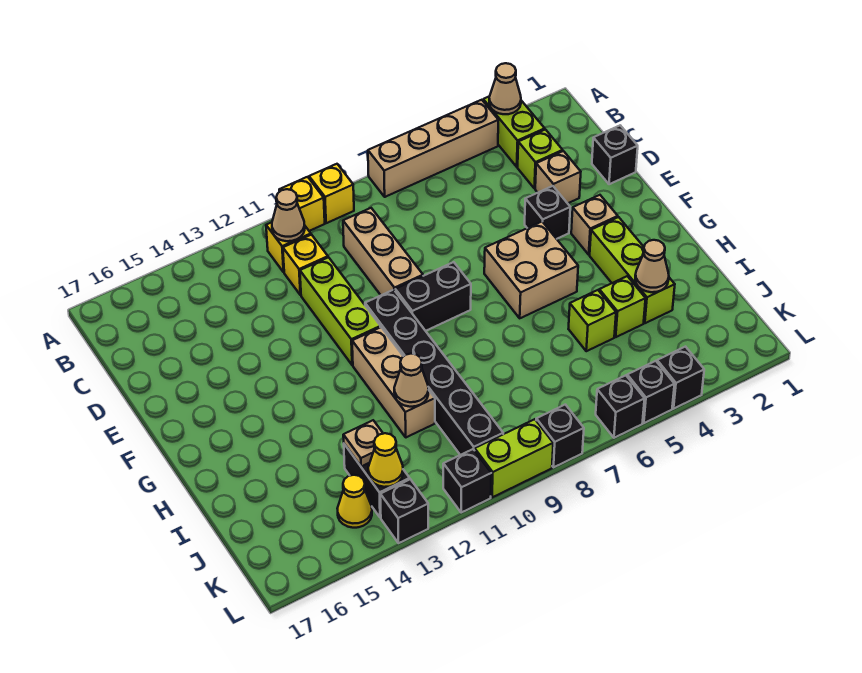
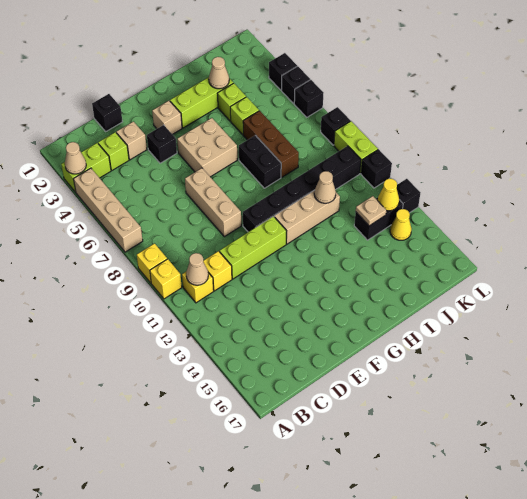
tan brick C9:E9 level 1 -> tan brick E7:E9 level 1
black brick F8:F9 level 1 -> black brick H7:H8 level 1
none -> brown brick I6:I8 level 1

